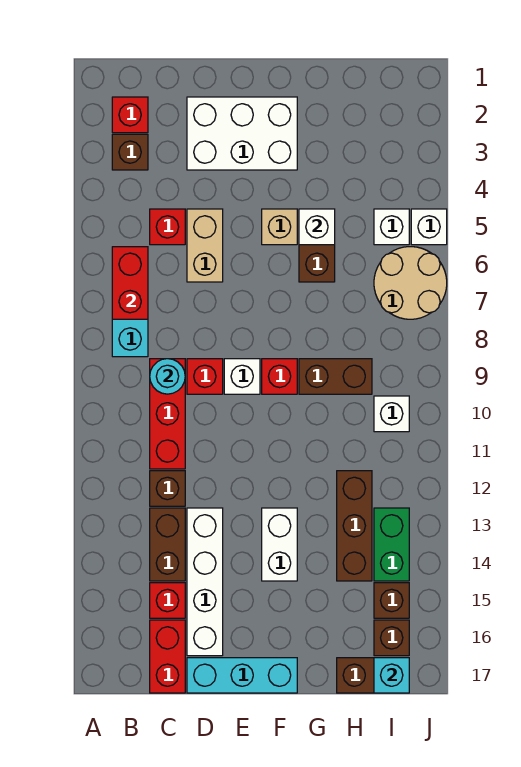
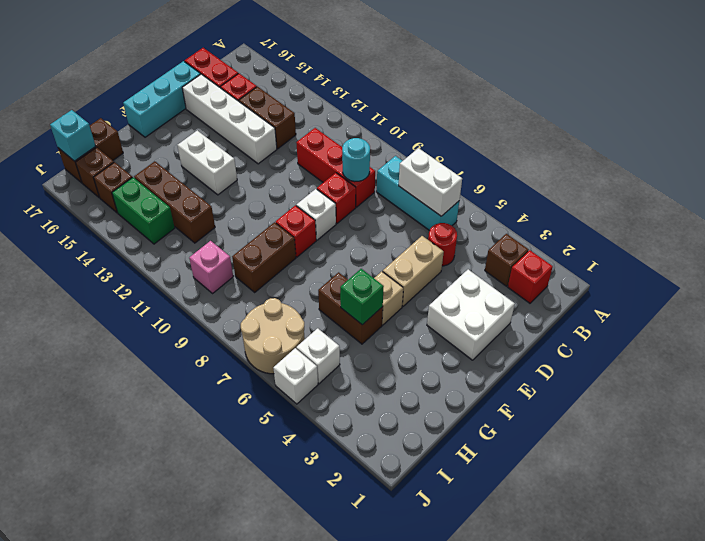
red brick B6:B7 level 2 -> white brick B6:B7 level 2
red brick C5 level 1 -> red round brick C5 level 1
brown brick C12 level 1 -> none
white brick D2:F3 level 1 -> white brick D2:E3 level 1
tan brick D5:D6 level 1 -> tan brick D5:E5 level 1
white brick G5 level 2 -> green brick G5 level 2
white brick I10 level 1 -> pink brick I10 level 1

